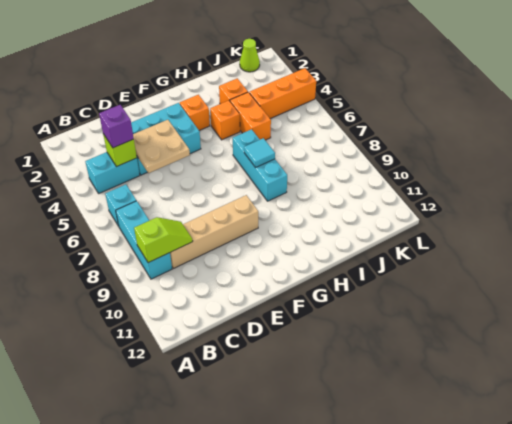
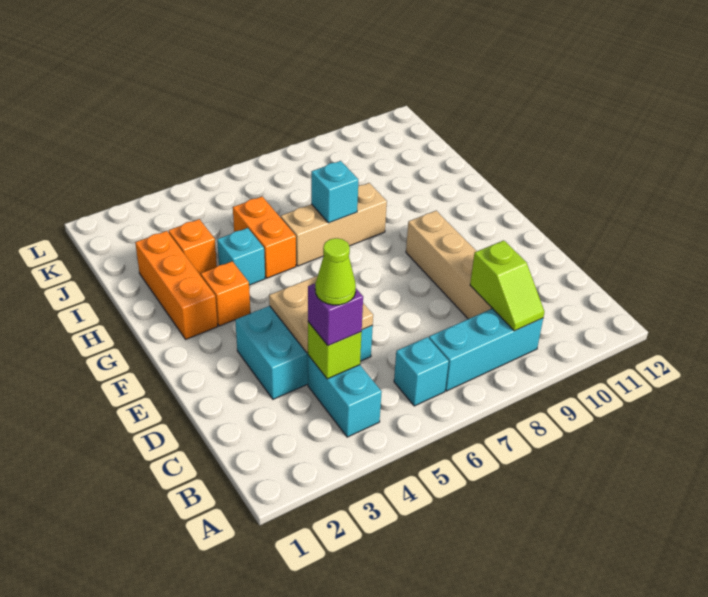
lime slope B9:C9 level 2 top B -> lime slope B9:C9 level 2 top C
cyan brick D3:F4 level 1 -> cyan brick D3:E5 level 1
orange brick H4 level 1 -> cyan brick H4 level 1
cyan brick H6:H8 level 1 -> tan brick H6:H8 level 1
cyan tile H7 level 2 -> cyan brick H7 level 2
orange brick I4:I5 level 1 -> orange brick H5:I5 level 1
orange brick J4:L4 level 1 -> orange brick G2:I2 level 1
lime cone K1 level 1 -> lime cone C4 level 4

